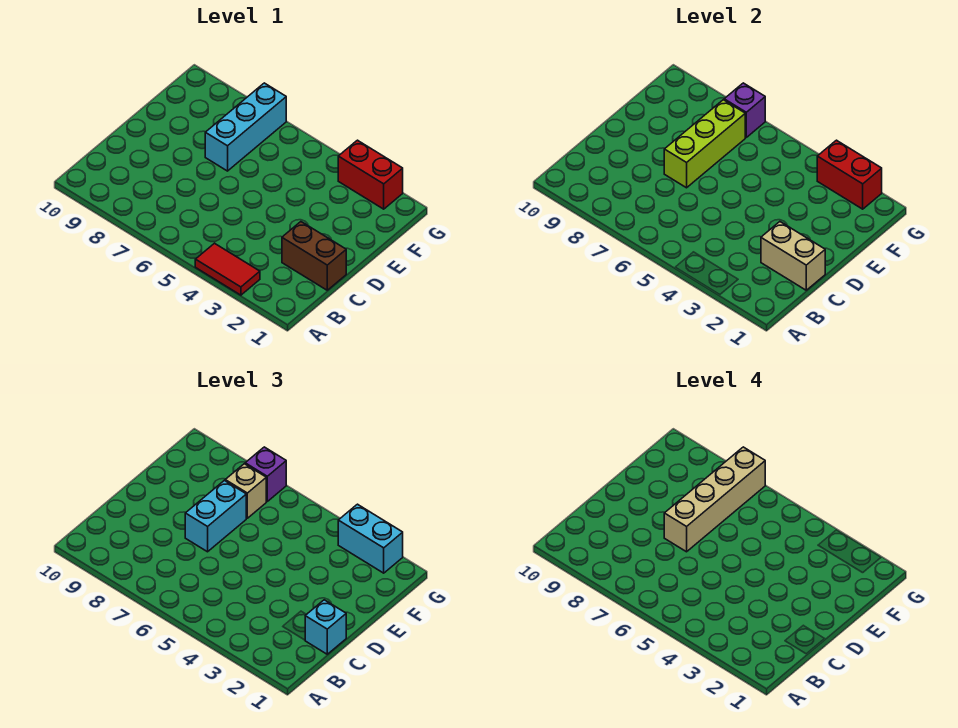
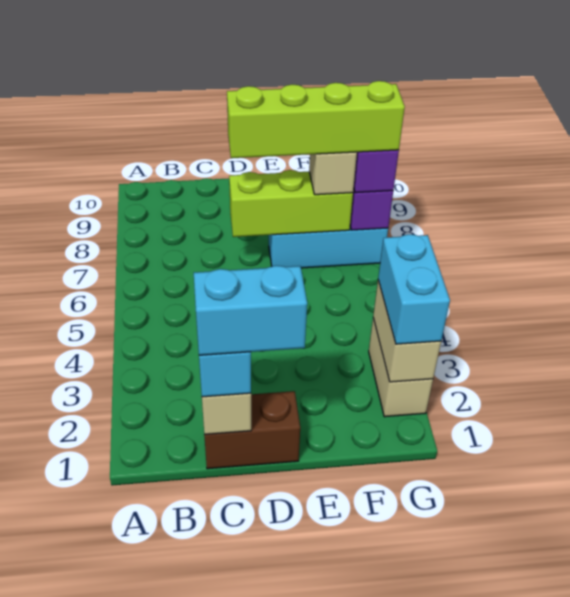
red tile A3:A4 level 1 -> none
brown brick C1:C2 level 1 -> brown brick C1:D1 level 1
cyan brick D7:E7 level 3 -> cyan brick C1:D1 level 4
tan brick D7:G7 level 4 -> lime brick D7:G7 level 4
red brick G2:G3 level 1 -> tan brick G2:G3 level 1
red brick G2:G3 level 2 -> tan brick G2:G3 level 2

